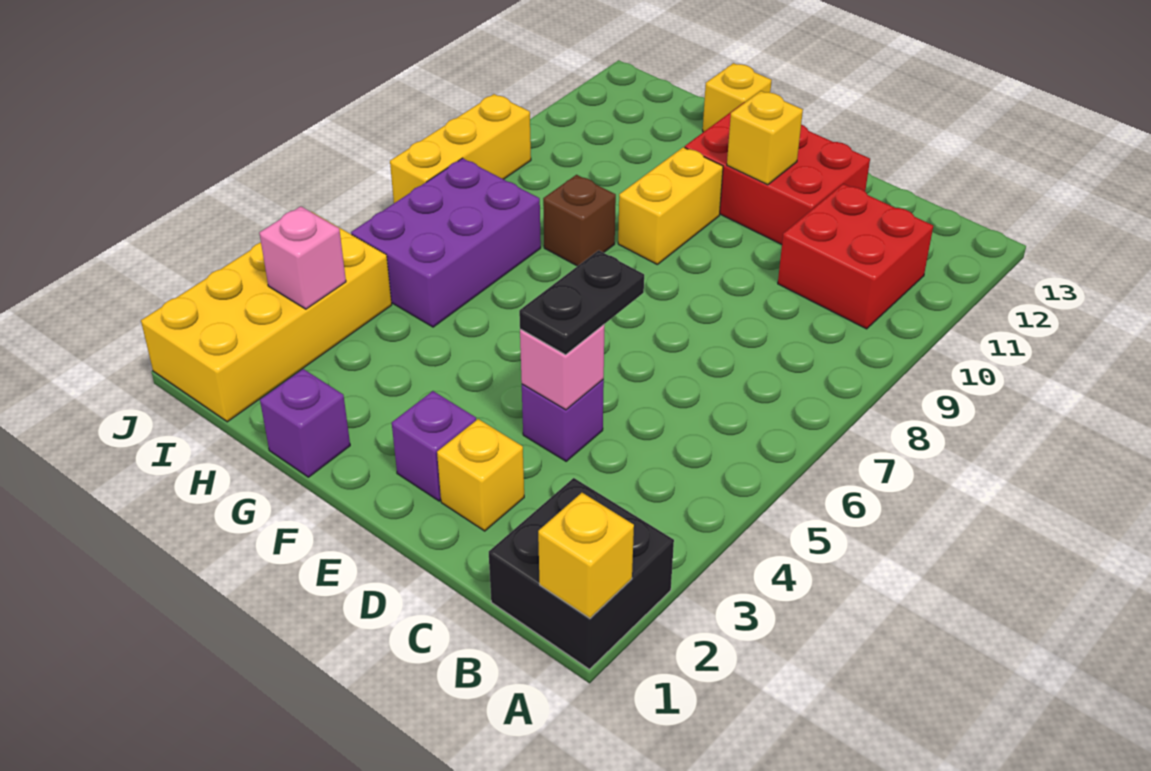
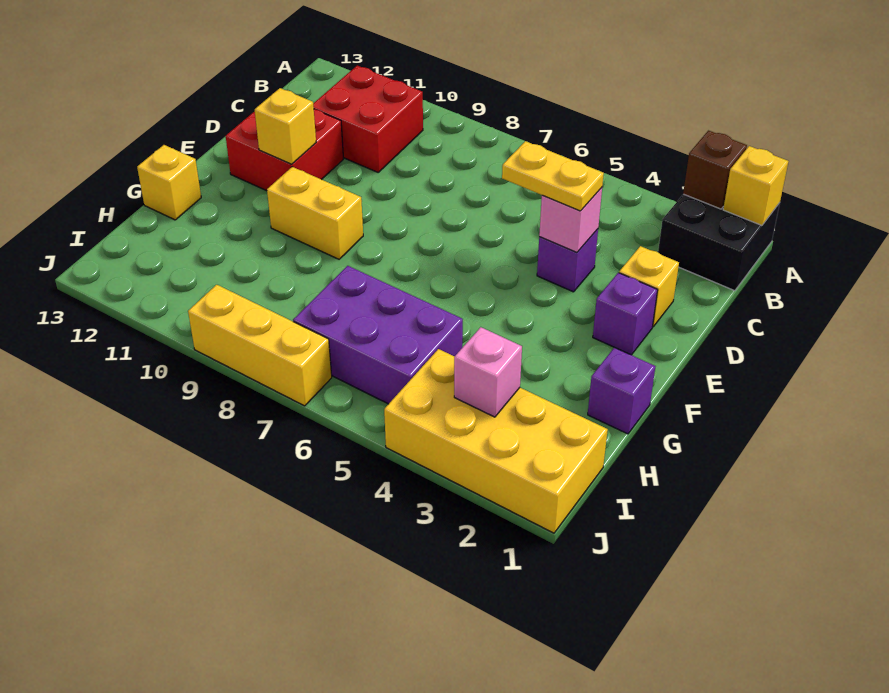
black plate D4:D5 level 3 -> yellow plate D4:D5 level 3
red brick D11:F12 level 1 -> red brick D11:E12 level 1
brown brick G8 level 1 -> brown brick A2 level 2

